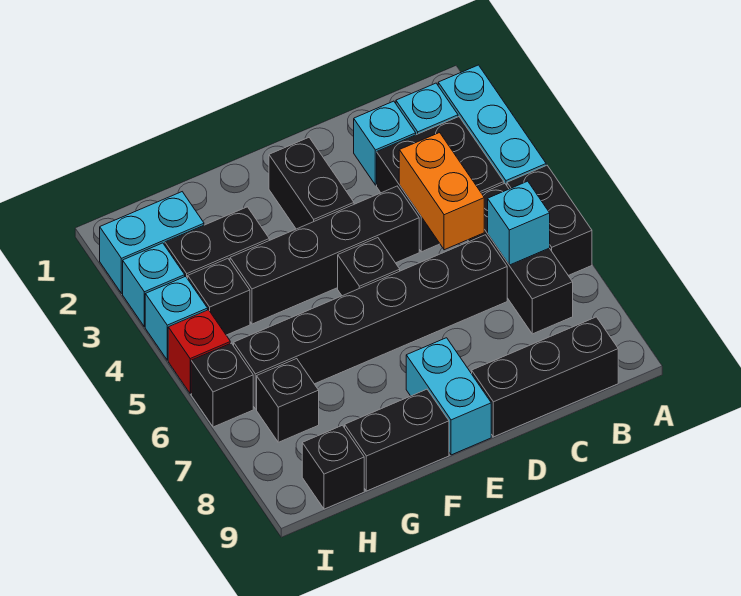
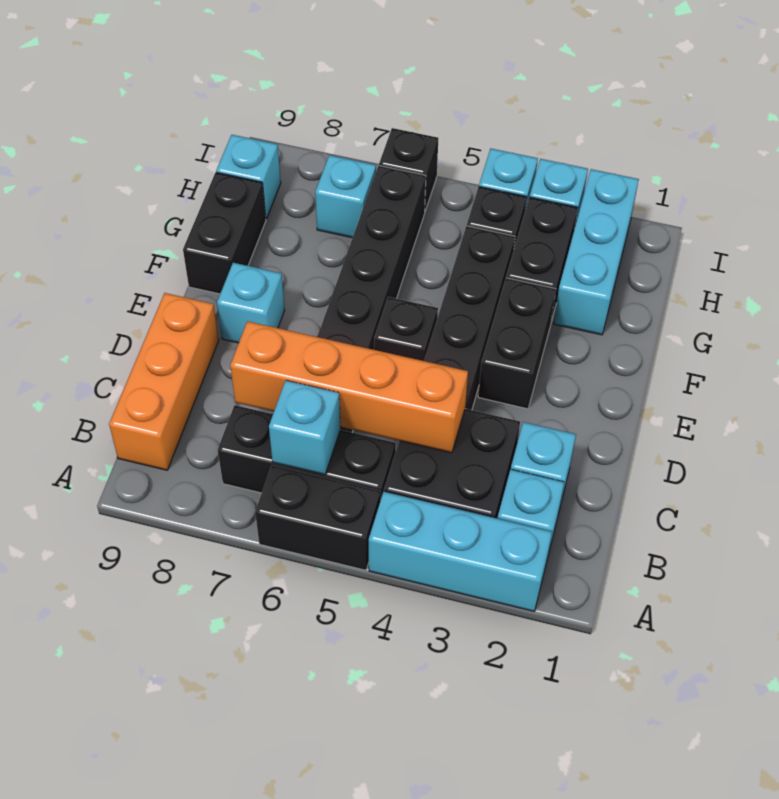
black brick B9:D9 level 1 -> orange brick B9:D9 level 1
orange brick C4:C5 level 2 -> orange brick C4:C7 level 2
black brick E2:E3 level 1 -> black brick E3:F3 level 1
cyan brick E8:E9 level 1 -> cyan brick E8 level 1
cyan brick H2:I2 level 1 -> cyan brick G2:I2 level 1
black brick H7 level 1 -> cyan brick H7 level 1
black brick H9 level 1 -> cyan brick H9 level 1
red brick I5 level 1 -> none

